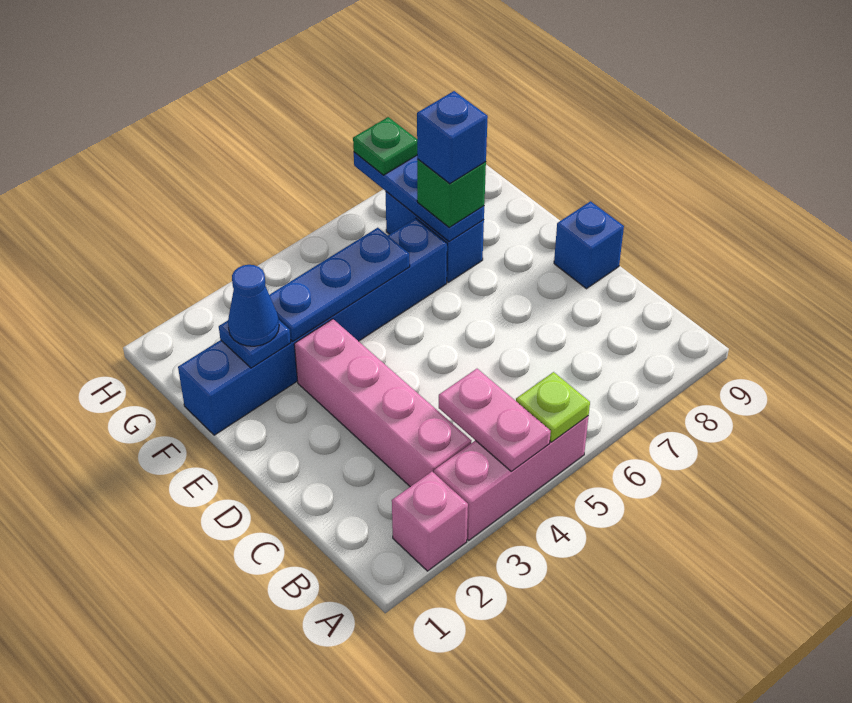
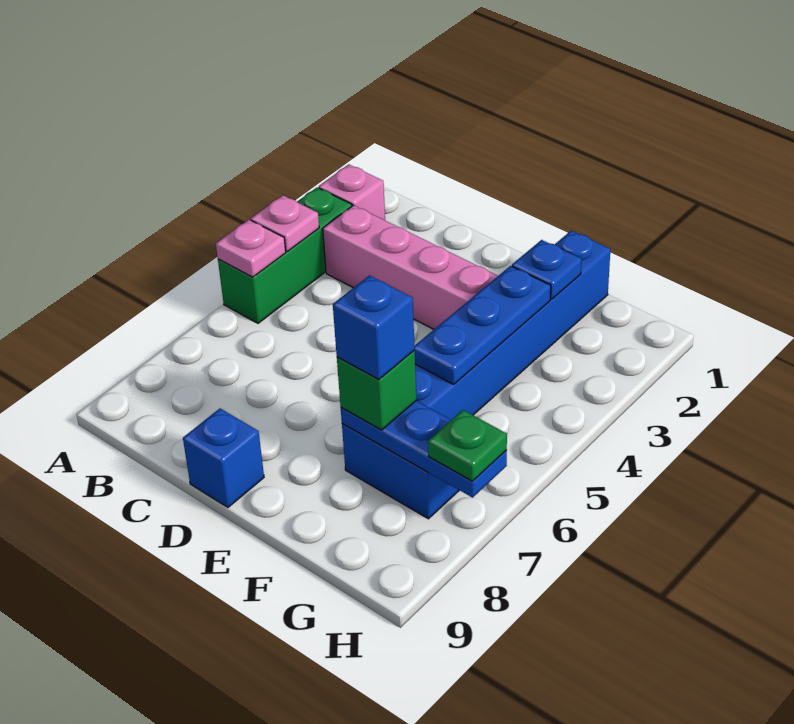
pink brick A3:A5 level 1 -> green brick A3:A5 level 1
pink plate A4:B4 level 2 -> pink plate A4 level 2
lime plate A5 level 2 -> pink plate A5 level 2
blue cone F2 level 3 -> none

